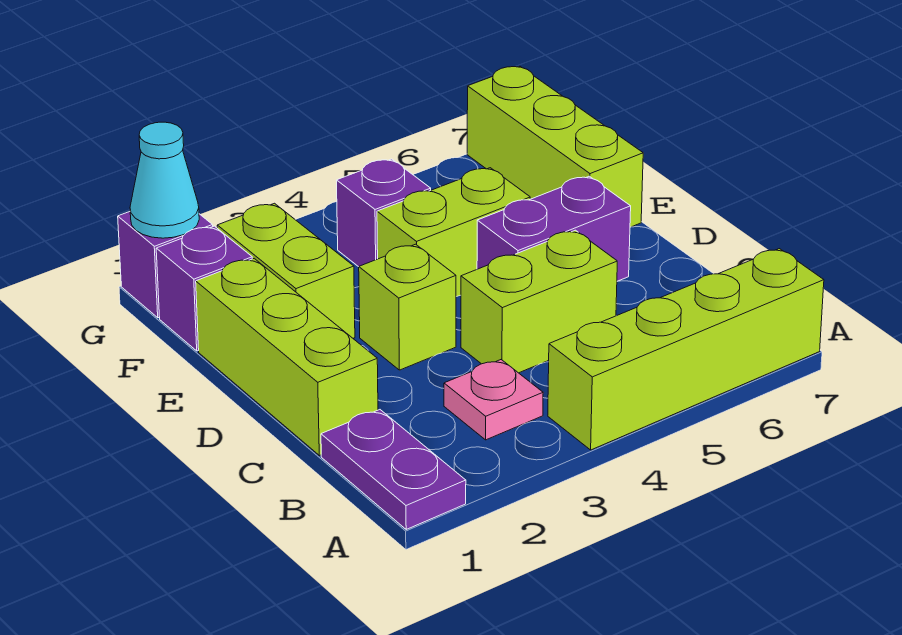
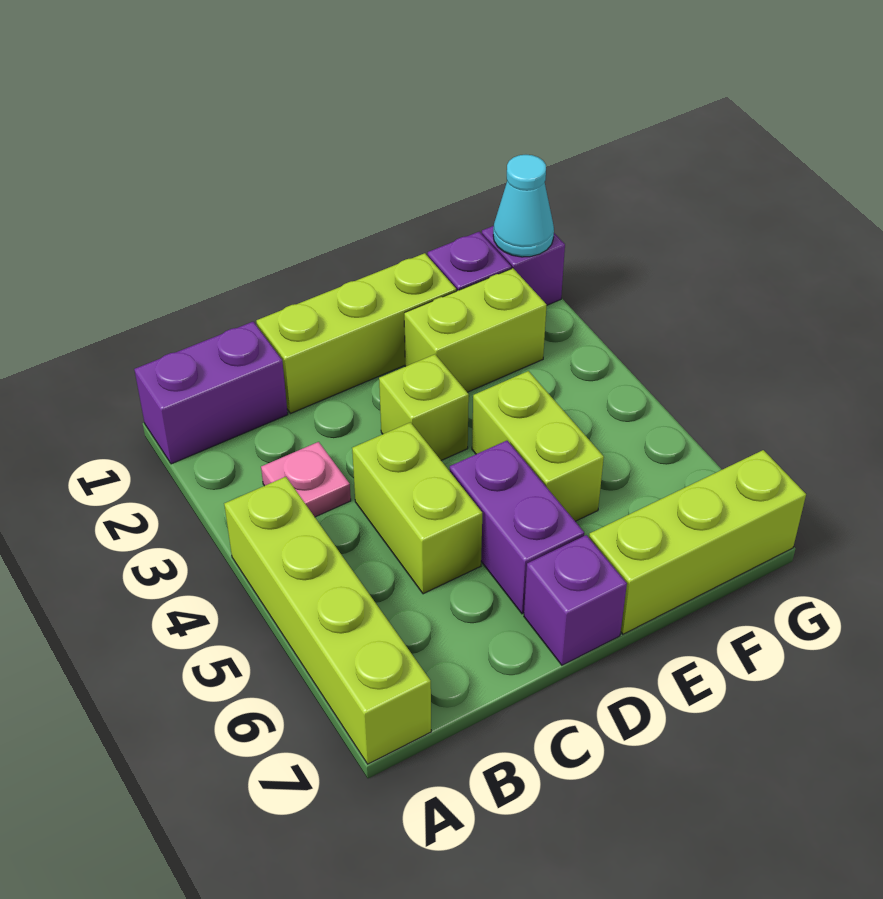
purple plate A1:B1 level 1 -> purple brick A1:B1 level 1
purple brick F4 level 1 -> purple brick D7 level 1

